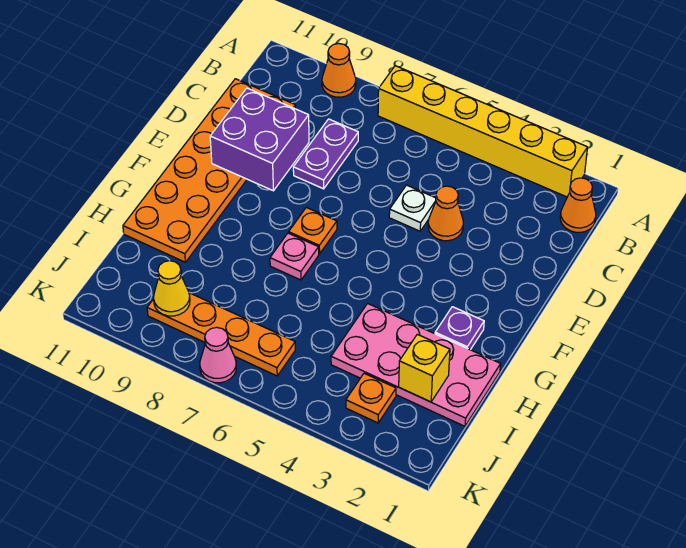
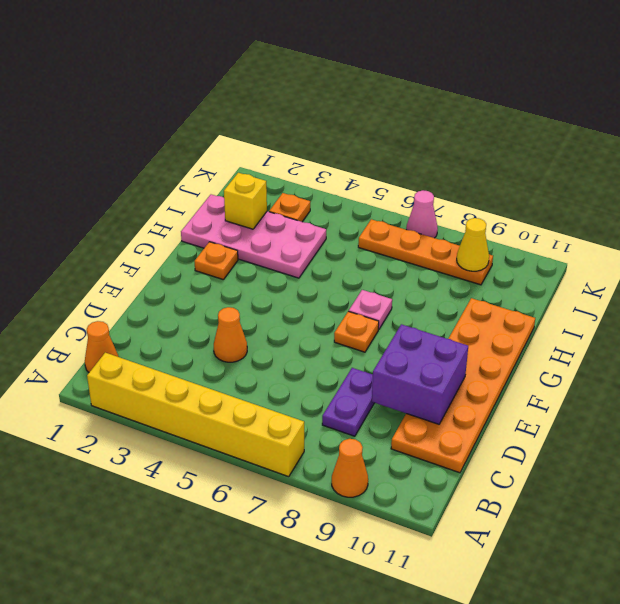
white plate D5 level 1 -> none
purple plate G2 level 1 -> orange plate G2 level 1

